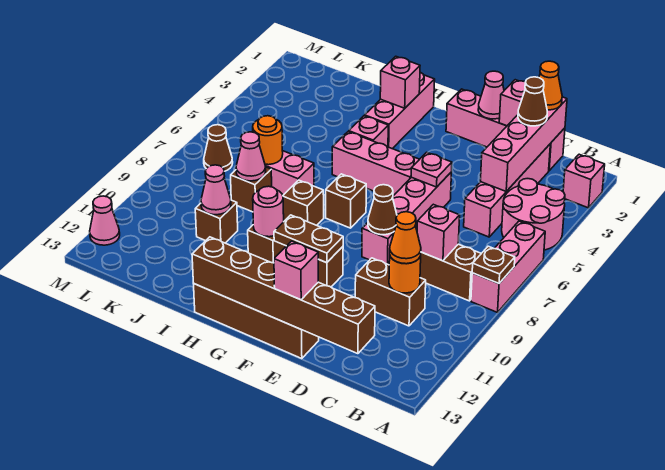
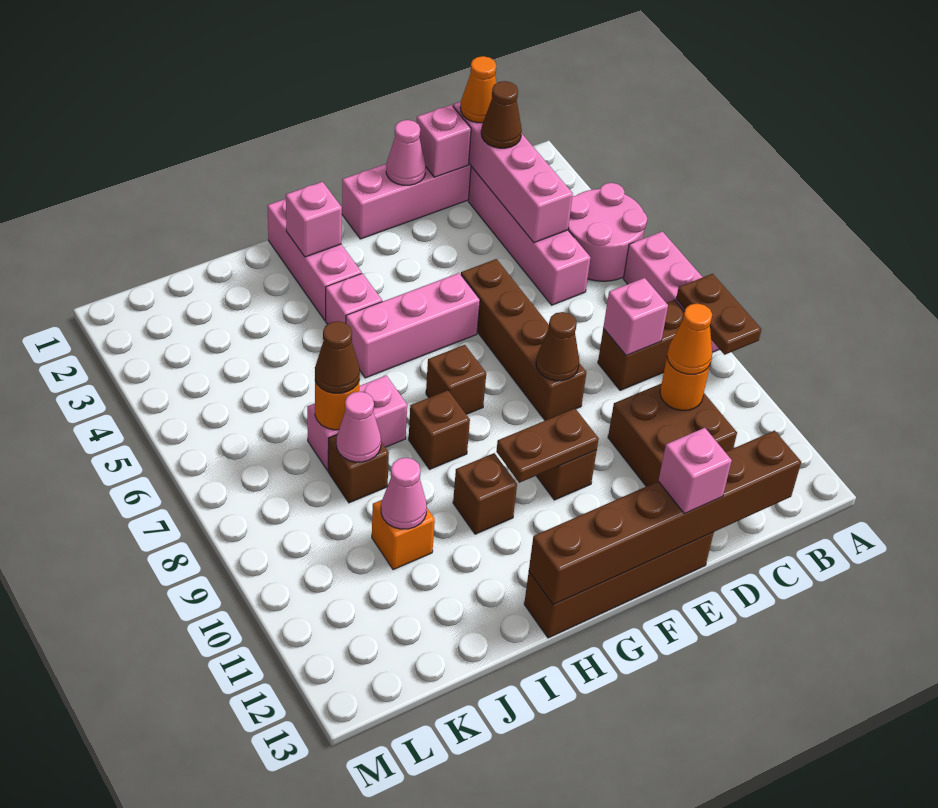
pink brick A2 level 1 -> none
brown plate A8 level 2 -> brown plate A8:A9 level 2
brown brick C10:D10 level 1 -> brown brick C10:D11 level 1
pink brick E5:E8 level 1 -> brown brick E5:E8 level 1
pink plate E5 level 2 -> none
pink round brick H10 level 2 -> none
brown brick J10 level 1 -> orange brick J10 level 1
brown cone L7 level 1 -> brown cone J7 level 3
pink cone M12 level 1 -> none

